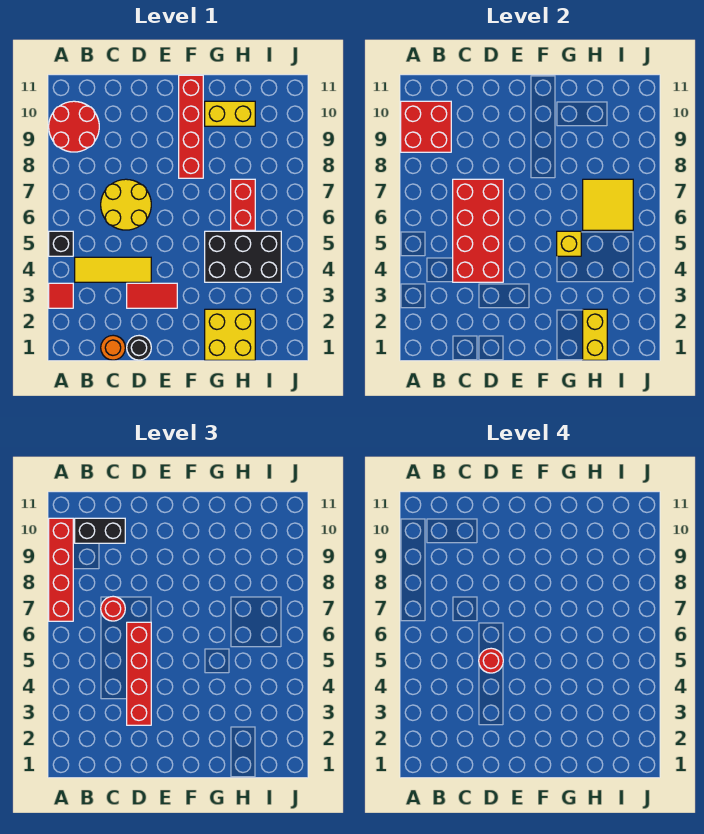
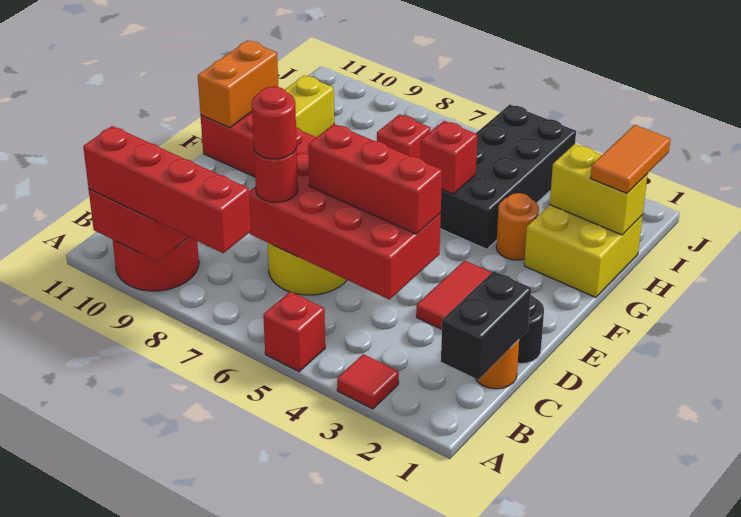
black brick A5 level 1 -> red brick A5 level 1
yellow tile B4:D4 level 1 -> none
black brick B10:C10 level 3 -> black brick B1:C1 level 2
red brick D3:D6 level 3 -> red brick D4:D6 level 3
red round brick D5 level 4 -> red round brick C7 level 4
none -> orange brick F11:G11 level 2
none -> orange round brick G3 level 1
black brick G4:I5 level 1 -> black brick G4:J5 level 1
yellow brick G5 level 2 -> red brick G5 level 2
none -> orange tile H1:I1 level 3
red brick H6:H7 level 1 -> red brick H7 level 1
yellow tile H6:I7 level 2 -> none

